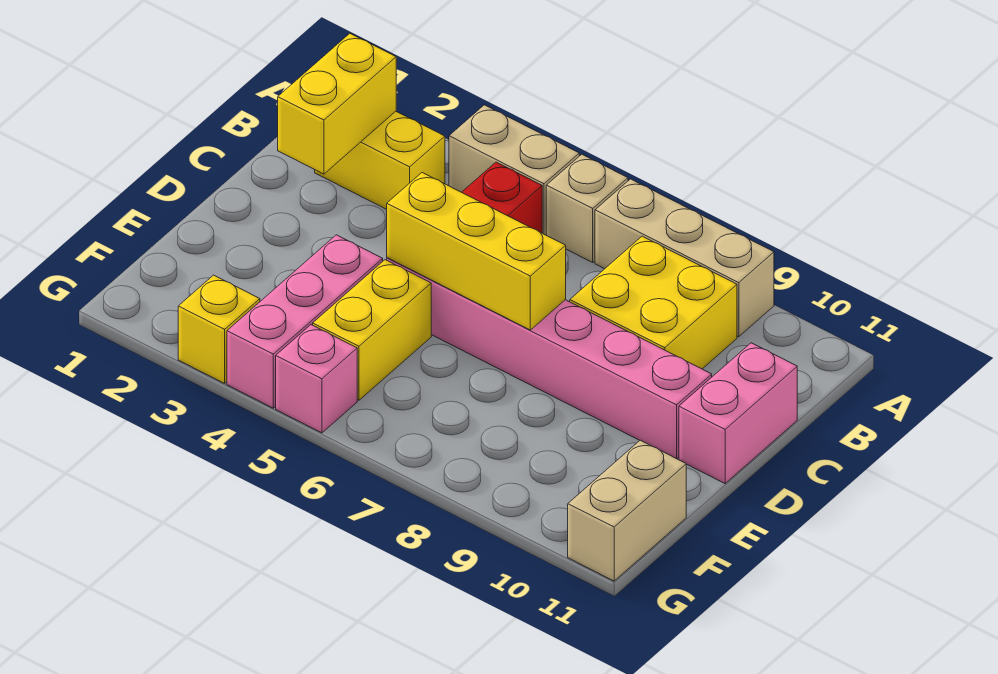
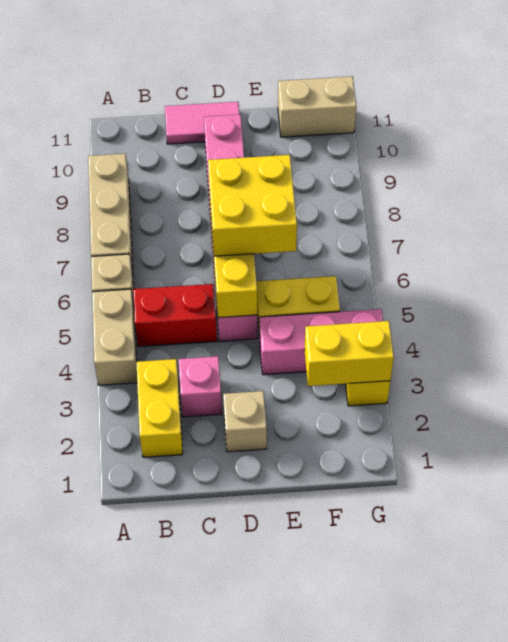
yellow brick B2:C2 level 2 -> yellow brick F3:G3 level 2
yellow brick B8:C9 level 1 -> yellow brick D6:E7 level 3
pink brick C11:D11 level 1 -> pink tile C11:D11 level 1
none -> tan brick D2 level 1
pink brick G5 level 1 -> pink brick C3 level 1

